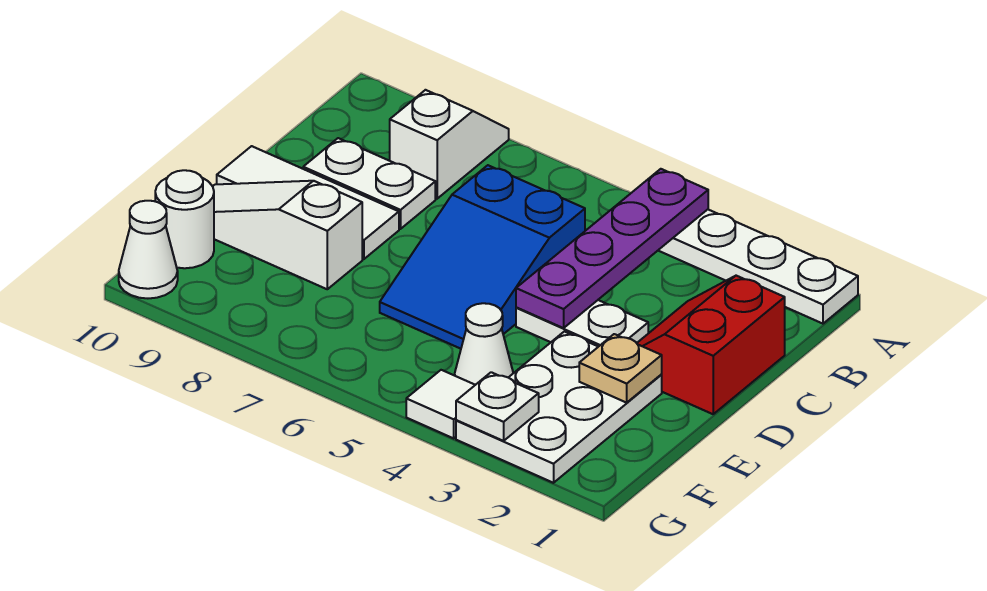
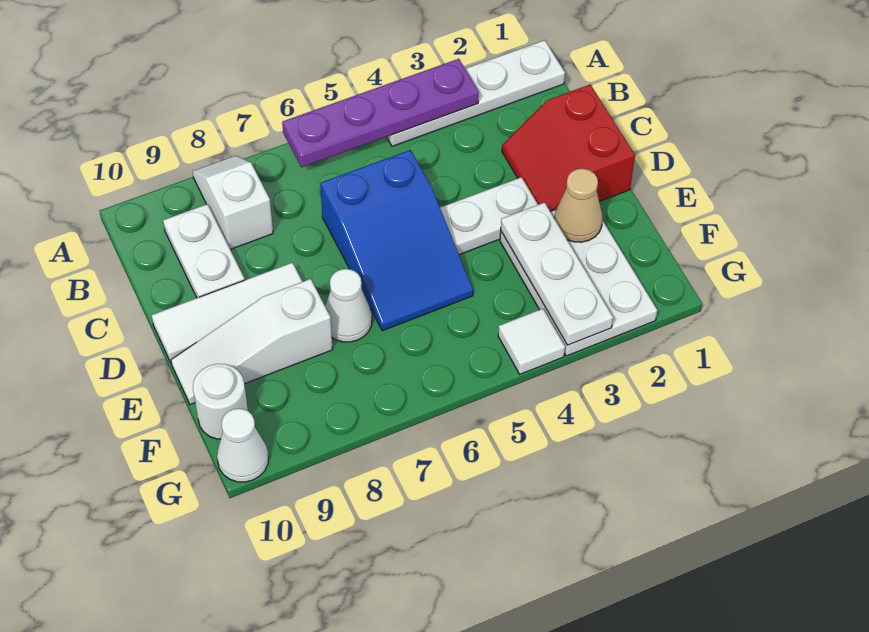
purple plate A4:D4 level 2 -> purple plate A3:A6 level 2
white plate C8:C9 level 1 -> white plate B9:C9 level 1
tan plate E2 level 2 -> tan cone E2 level 2
white cone F4 level 1 -> white cone E7 level 1
white plate G3 level 2 -> white plate E3:G3 level 2

